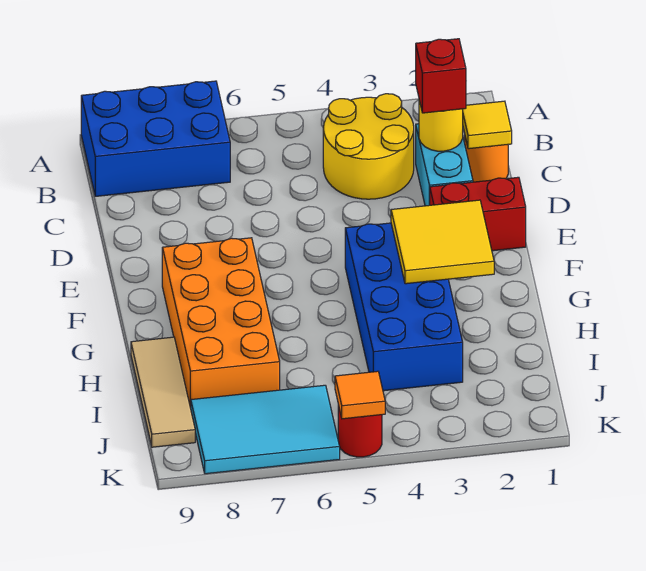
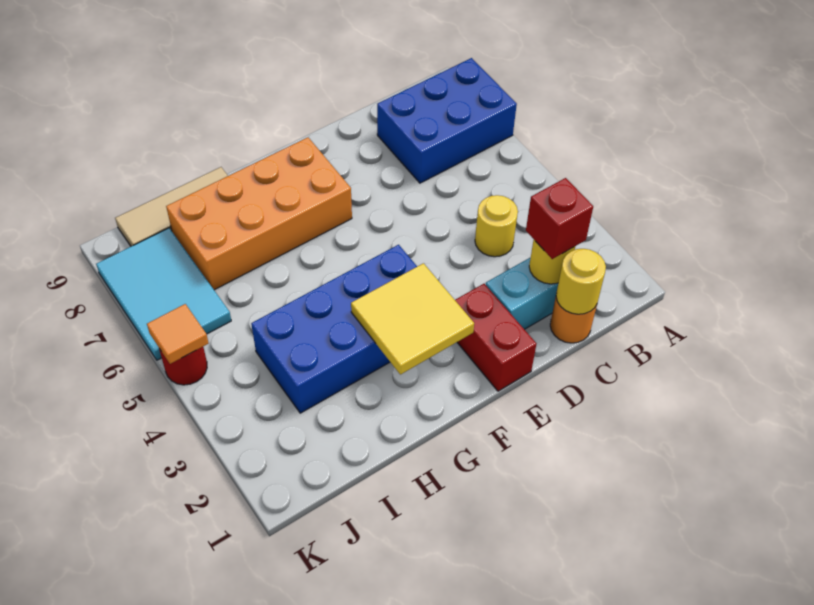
blue brick A7:B9 level 1 -> blue brick A7:C8 level 1
yellow round brick B3:C4 level 1 -> yellow round brick C4 level 1
yellow tile C1 level 2 -> yellow round brick C1 level 2

